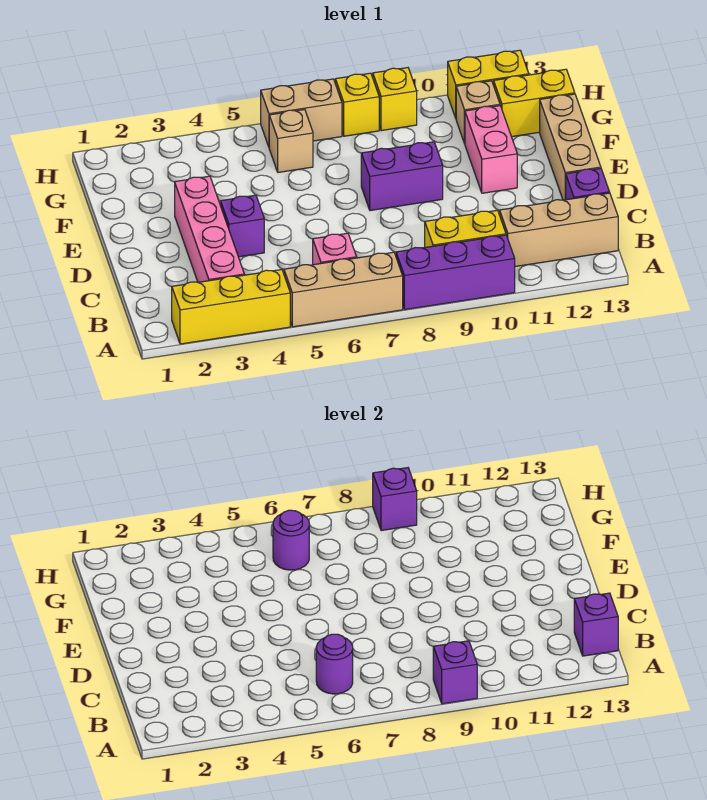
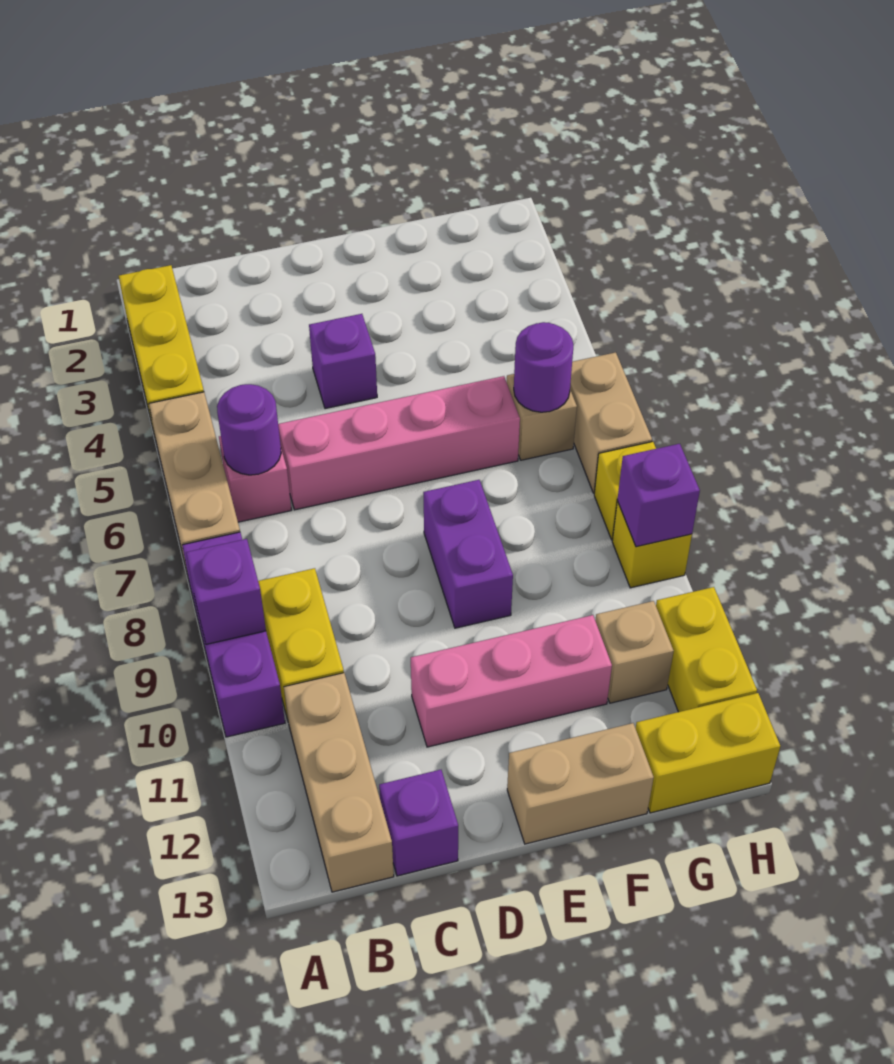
pink brick B3:E3 level 1 -> pink brick C6:F6 level 1
purple brick B13 level 2 -> none
tan brick D13:F13 level 1 -> tan brick E13:F13 level 1
pink brick E11:F11 level 1 -> pink brick D11:F11 level 1
yellow brick G12:G13 level 1 -> yellow brick G13:H13 level 1

